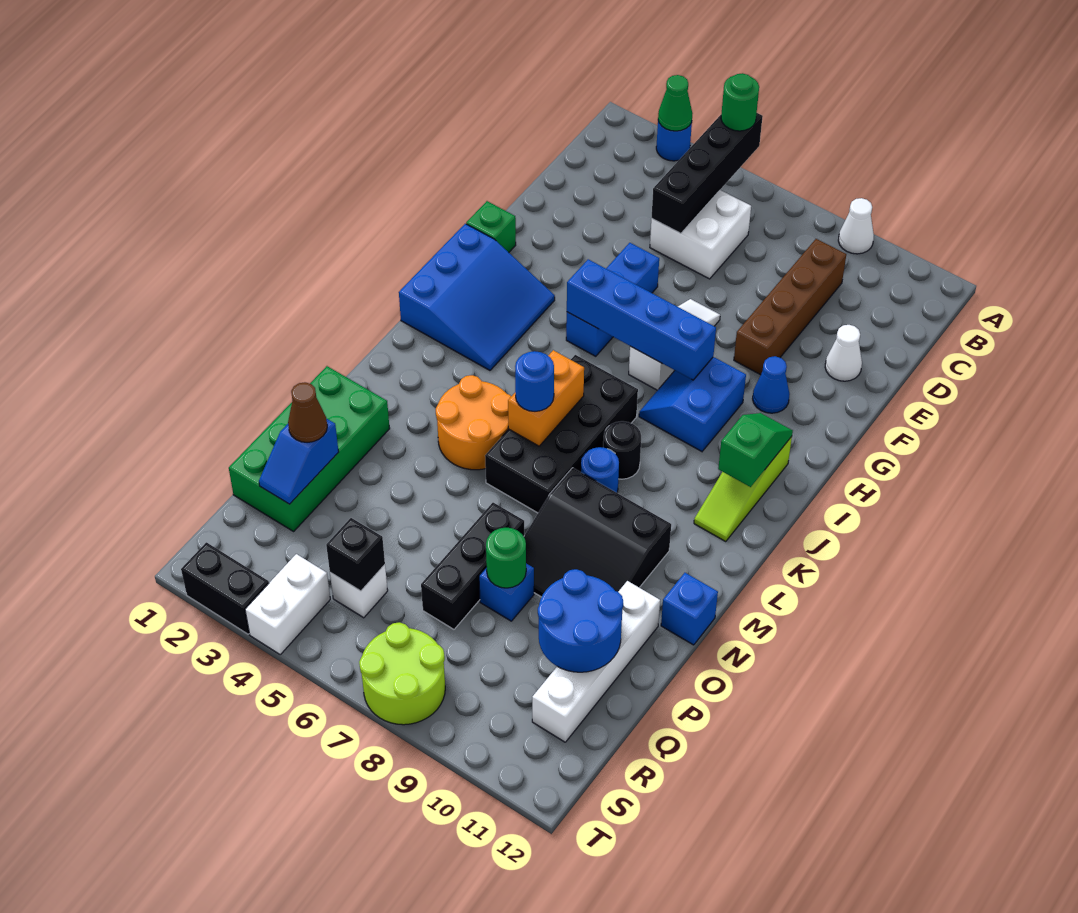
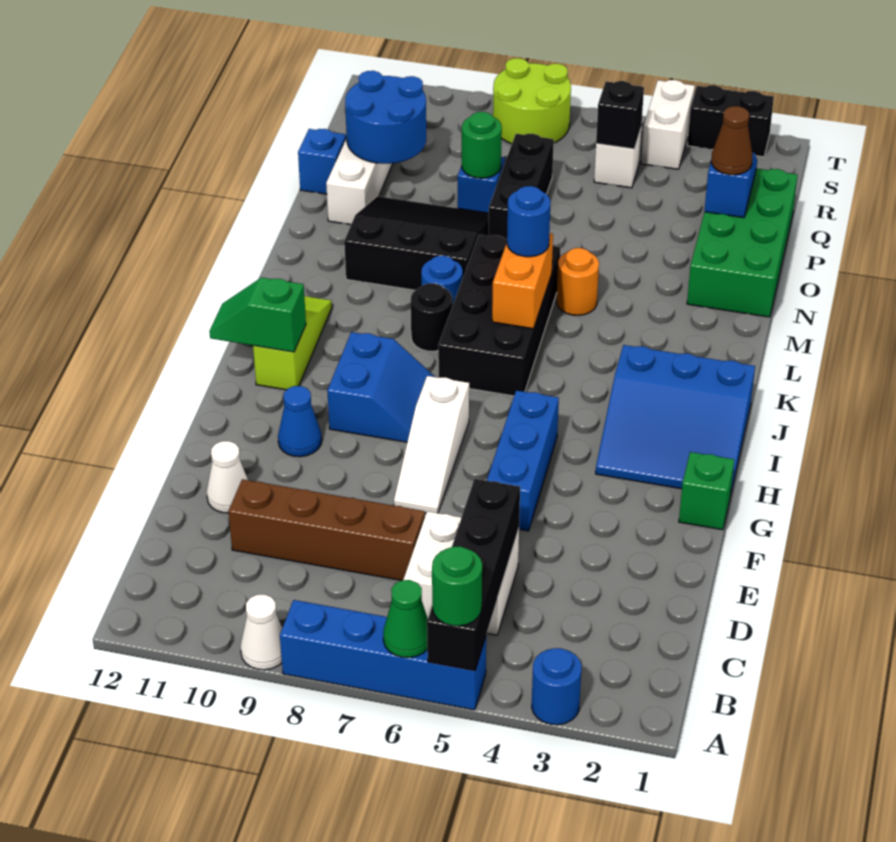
green cone A3 level 2 -> green cone A6 level 2
brown brick C9:F9 level 1 -> brown brick D7:D10 level 1
blue slope H1:J3 level 1 top 1 -> blue slope H1:J3 level 1 top J
blue brick H5:H8 level 2 -> blue brick A5:A8 level 1
green slope I11:J11 level 2 top J -> green slope I11:I12 level 2 top 11
orange round brick L4:M5 level 1 -> orange round brick M5 level 1
blue brick N12 level 1 -> blue brick P12 level 1

